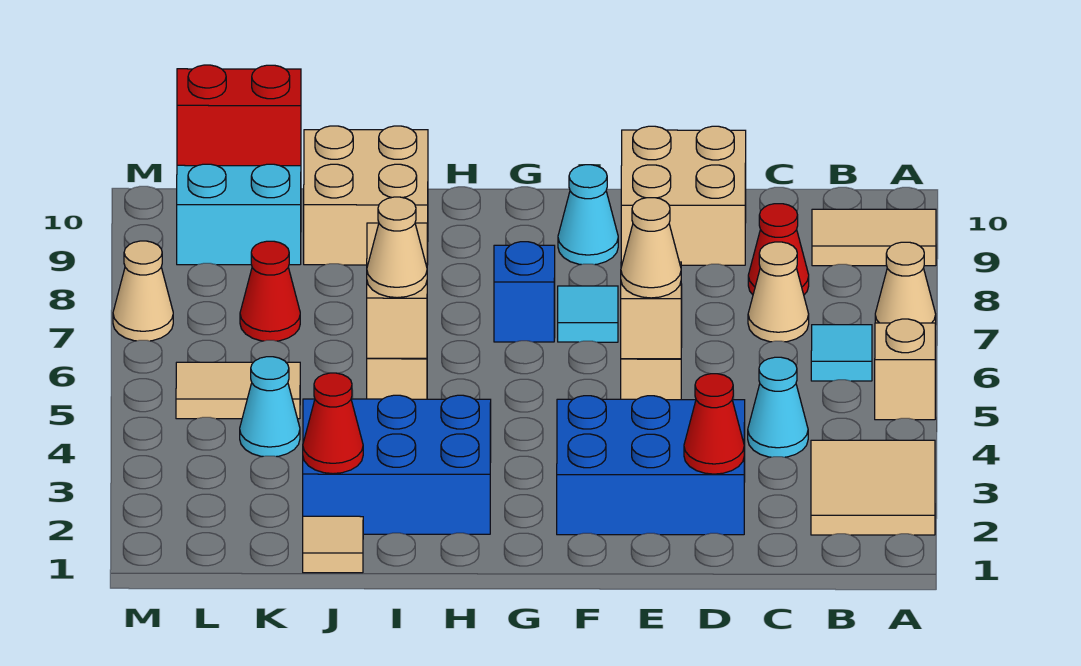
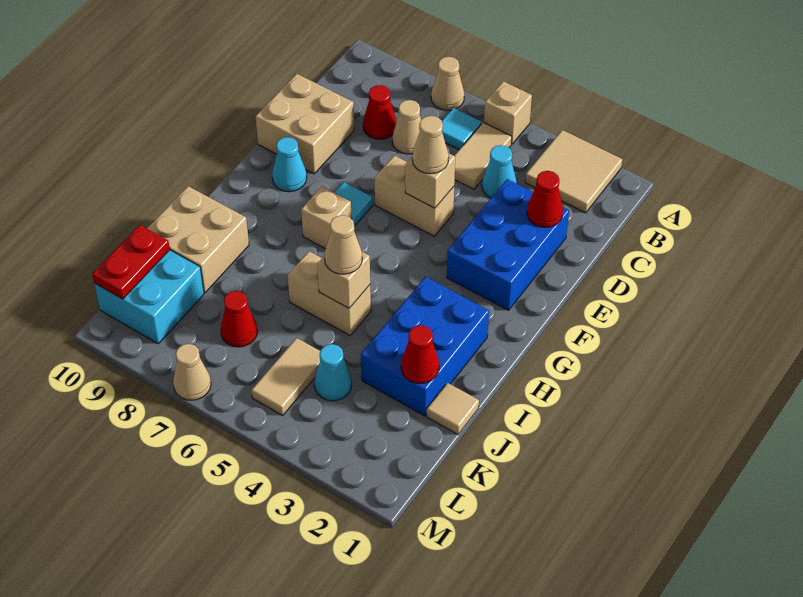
tan tile A9:B9 level 1 -> tan tile B5:C5 level 1
blue brick G7 level 1 -> tan brick G7 level 1
tan brick I5:I6 level 2 -> tan brick I5 level 2
red brick K10:L10 level 2 -> red plate K10:L10 level 2

